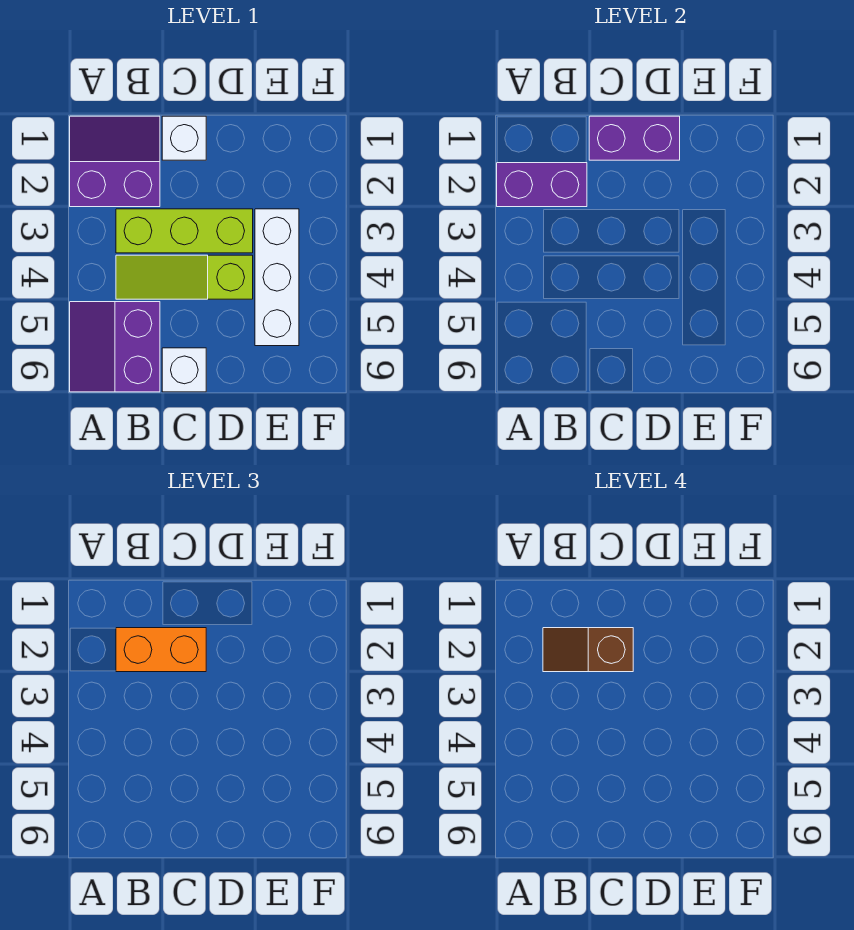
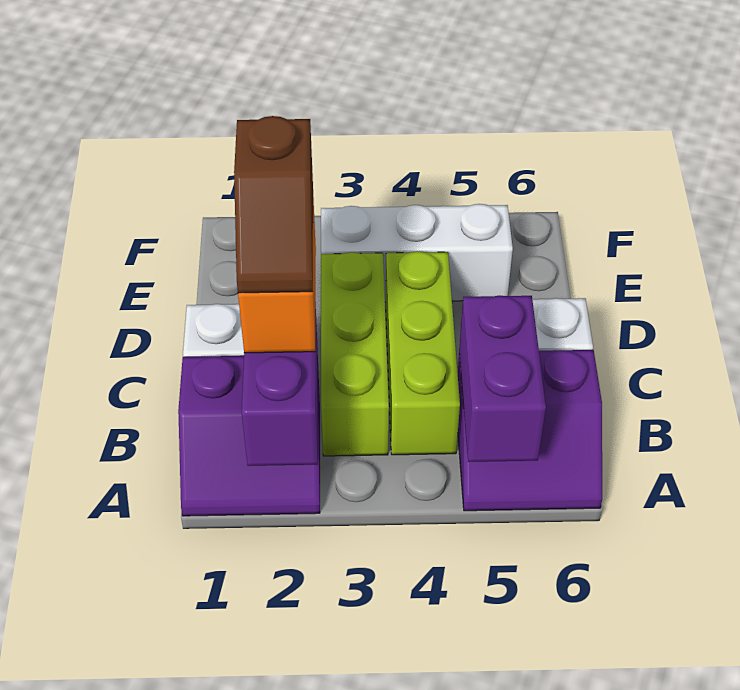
purple slope A1:B2 level 1 top 2 -> purple slope A1:B2 level 1 top B
lime slope B4:D4 level 1 top D -> lime brick B4:D4 level 1
purple brick C1:D1 level 2 -> purple brick A5:B5 level 2

